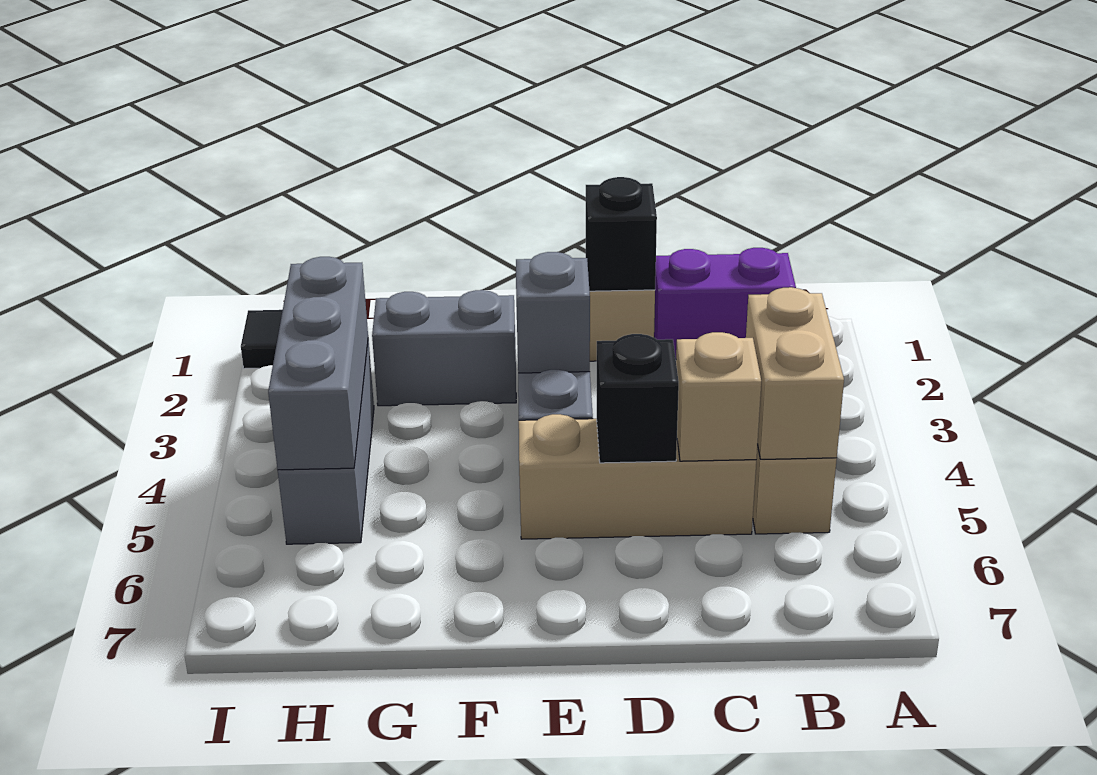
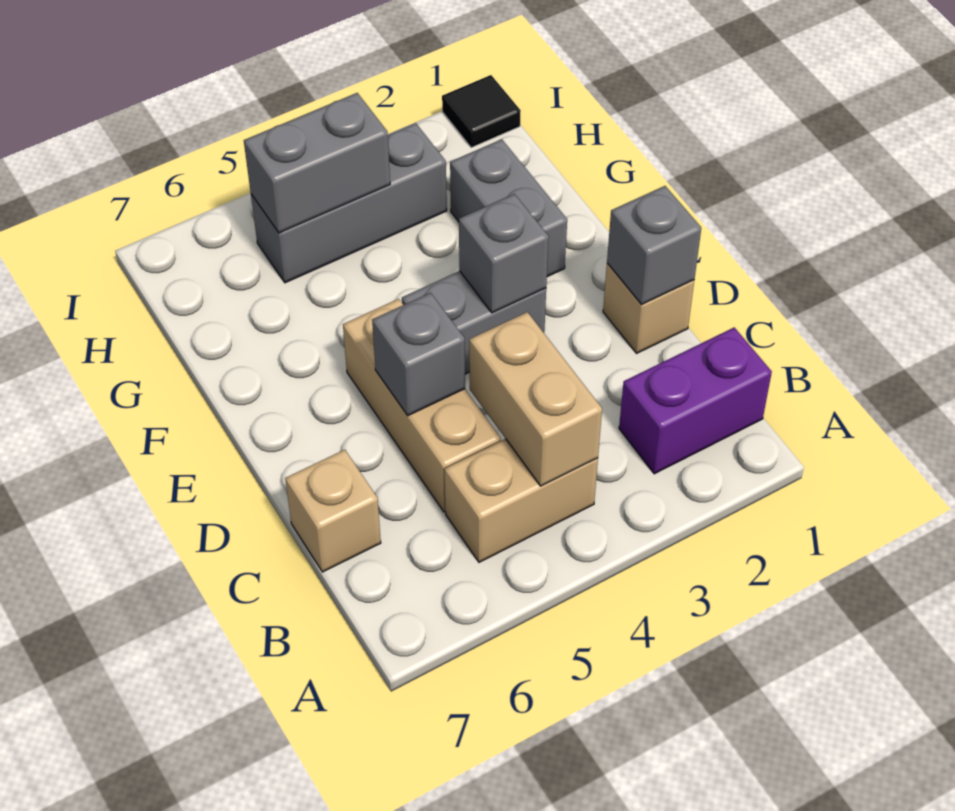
purple brick B1:C1 level 1 -> purple brick B1:B2 level 1
tan brick B4:B5 level 2 -> tan brick B4:C4 level 2
tan brick C5 level 2 -> tan brick C7 level 1
black brick D1 level 2 -> grey brick D1 level 2
black brick D5 level 2 -> grey brick D5 level 2
grey brick H3:H5 level 2 -> grey brick H4:H5 level 2

